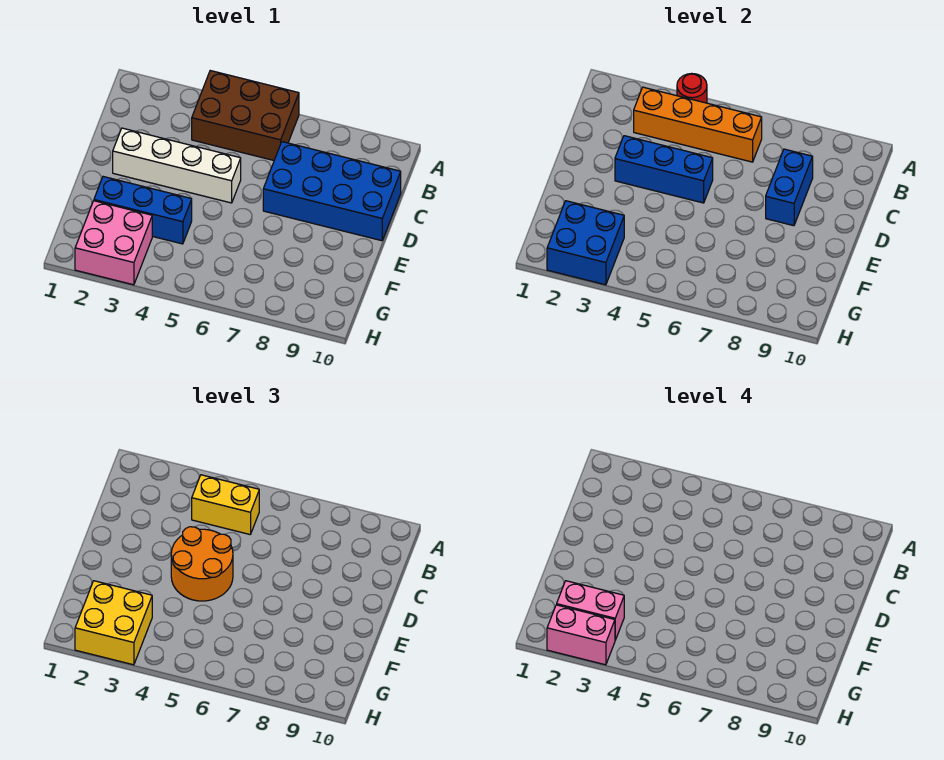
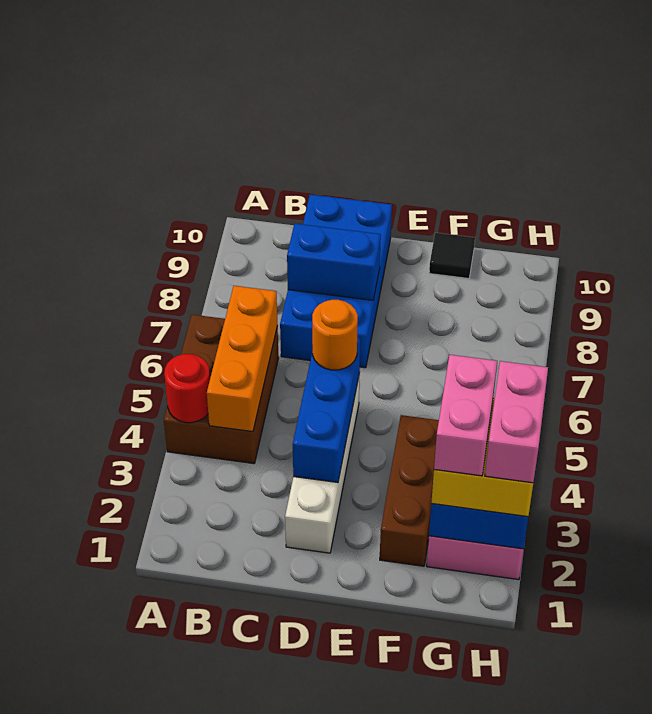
orange brick B3:B6 level 2 -> orange brick B4:B6 level 2
yellow brick B4:B5 level 3 -> none
orange round brick D4:E5 level 3 -> orange round brick D5 level 3
blue brick F2:F4 level 1 -> brown brick F2:F4 level 1
none -> black tile F10 level 1

